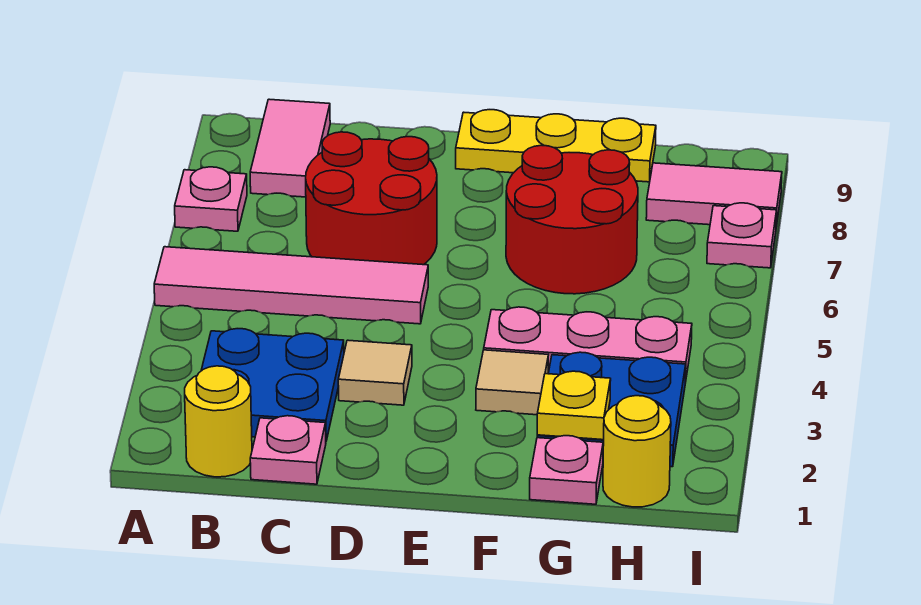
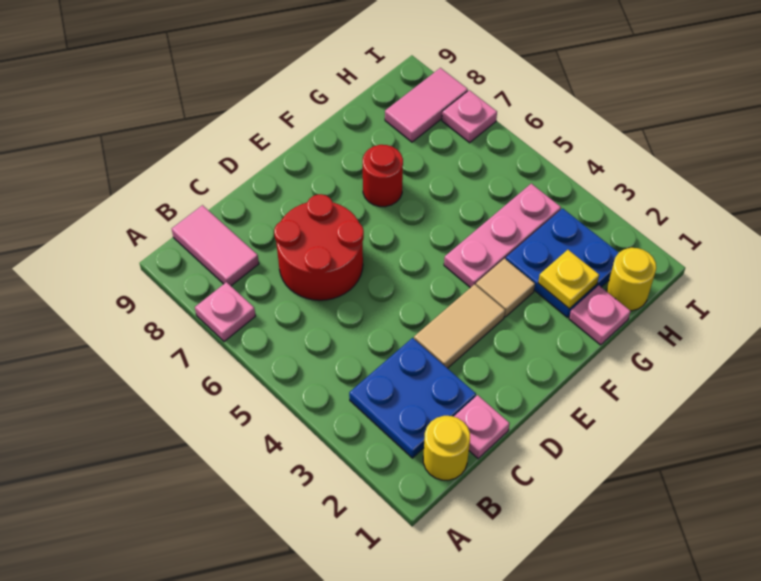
pink tile A5:D5 level 1 -> none
tan tile D3 level 1 -> tan tile D3:E3 level 1
yellow plate E9:G9 level 1 -> none
red round brick F6:G7 level 1 -> red round brick F7 level 1

